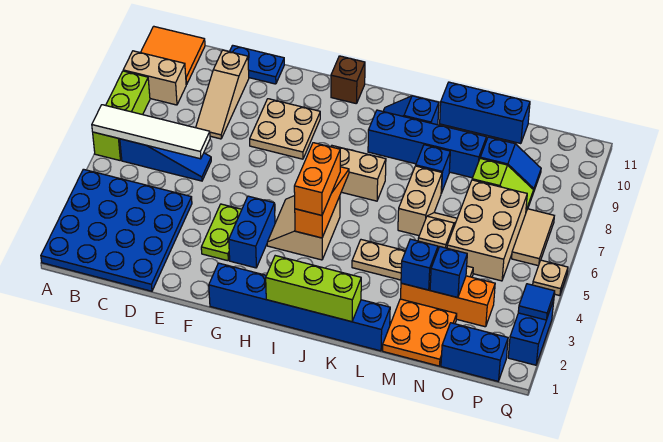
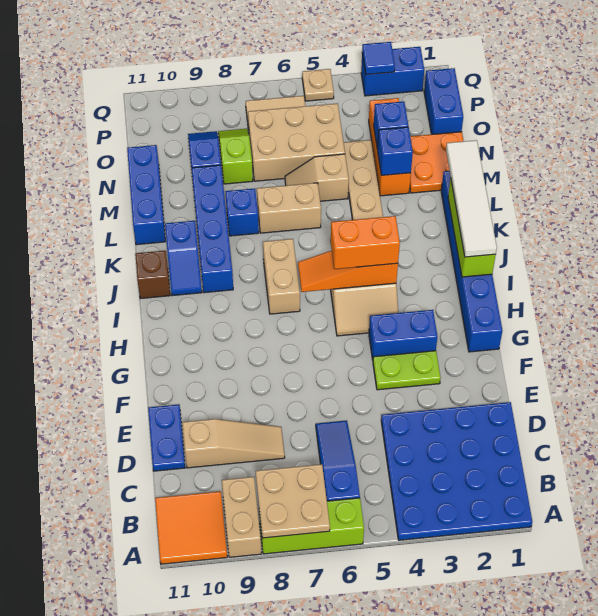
white tile A6:D6 level 2 -> white tile I1:L1 level 3
tan plate F8:G9 level 1 -> tan plate A7:B8 level 2
brown brick H11 level 1 -> brown brick J11 level 1

